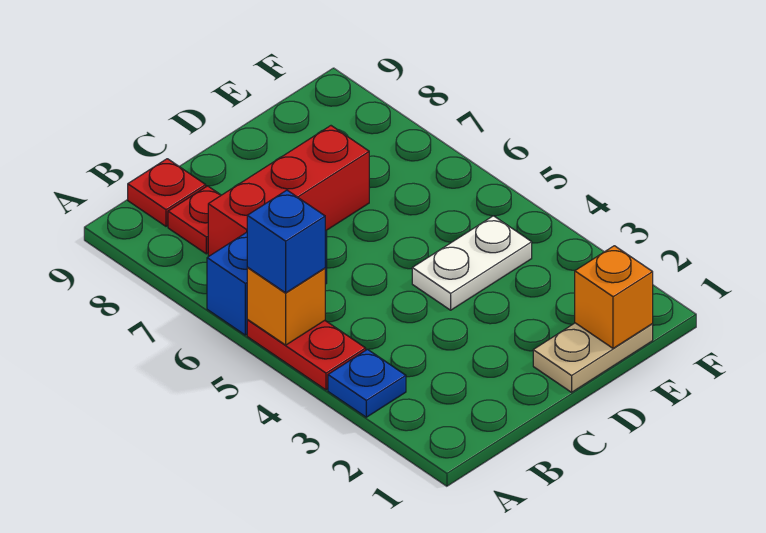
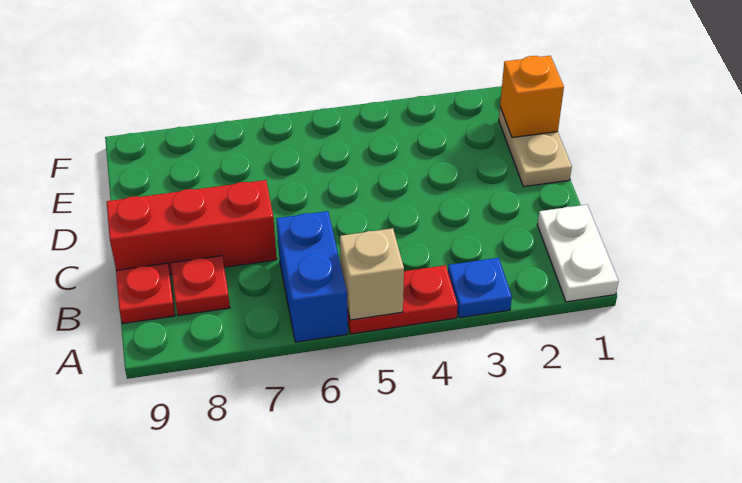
orange brick A5 level 2 -> tan brick A5 level 2
blue brick A5 level 3 -> none
red brick B7:D7 level 1 -> red brick C7:C9 level 1
white plate D4:E4 level 1 -> white plate A1:B1 level 1

